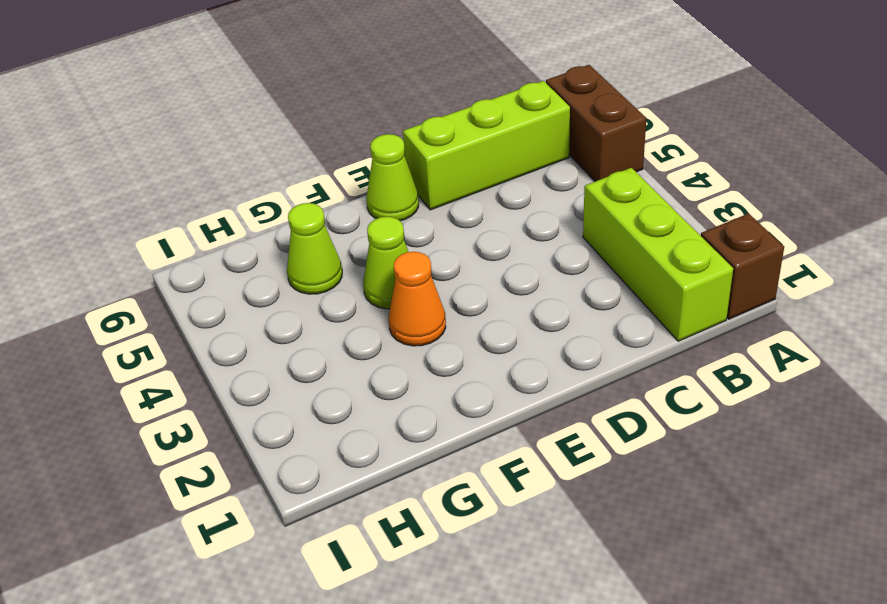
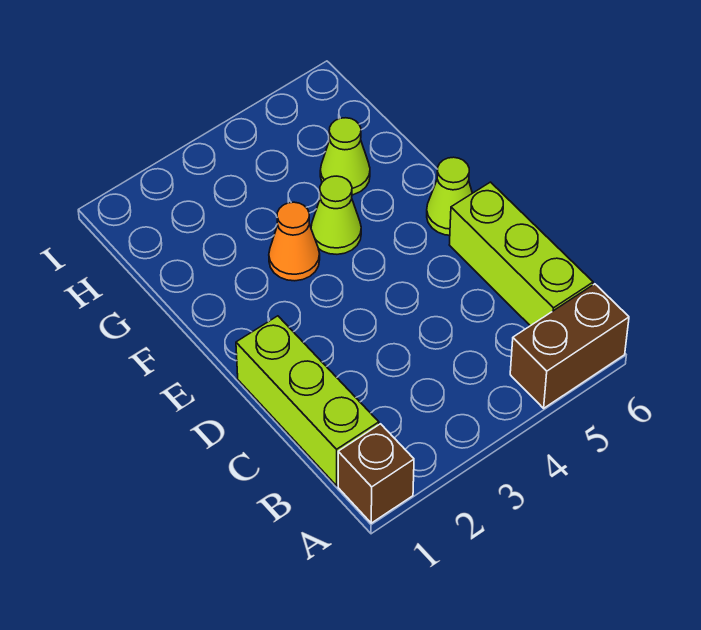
lime brick B1:B3 level 1 -> lime brick B1:D1 level 1

